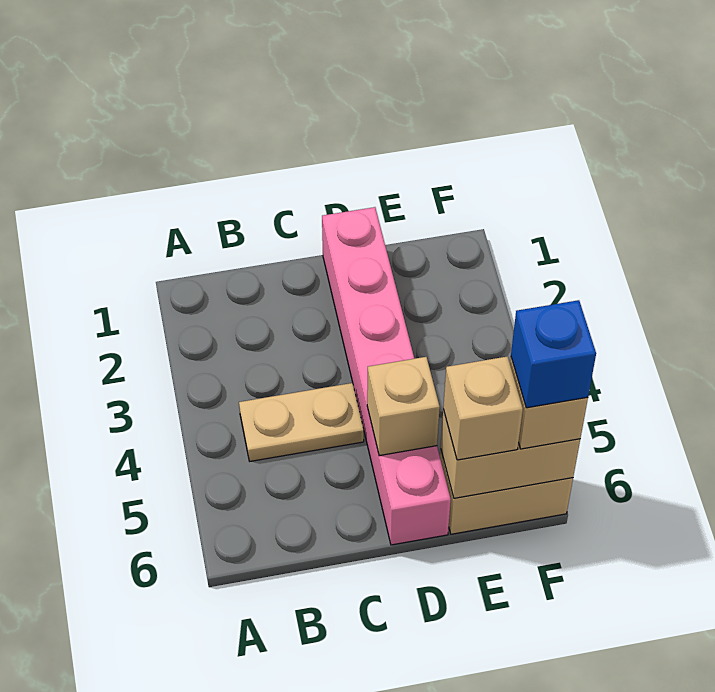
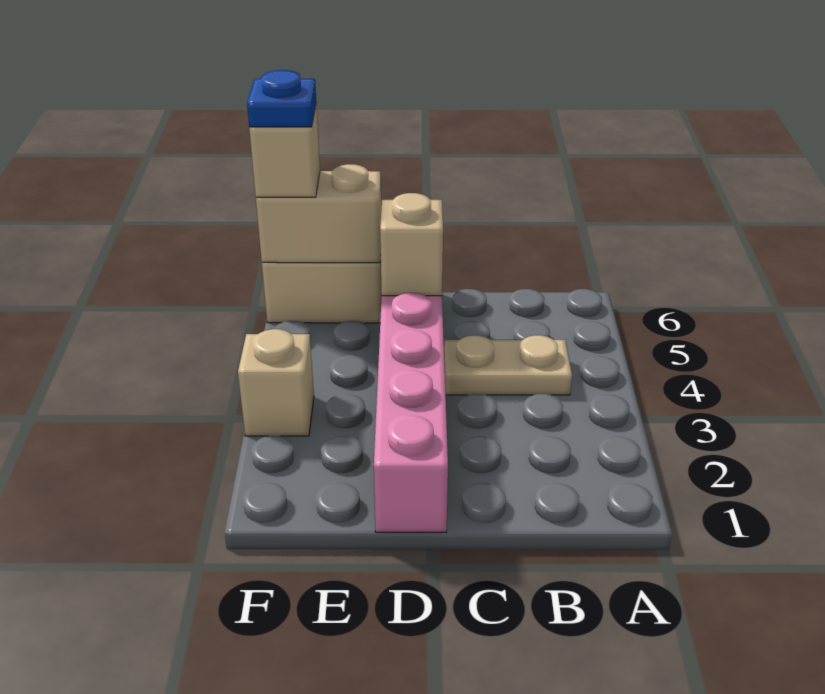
tan brick E6 level 3 -> tan brick F3 level 1
blue brick F6 level 4 -> blue plate F6 level 4

